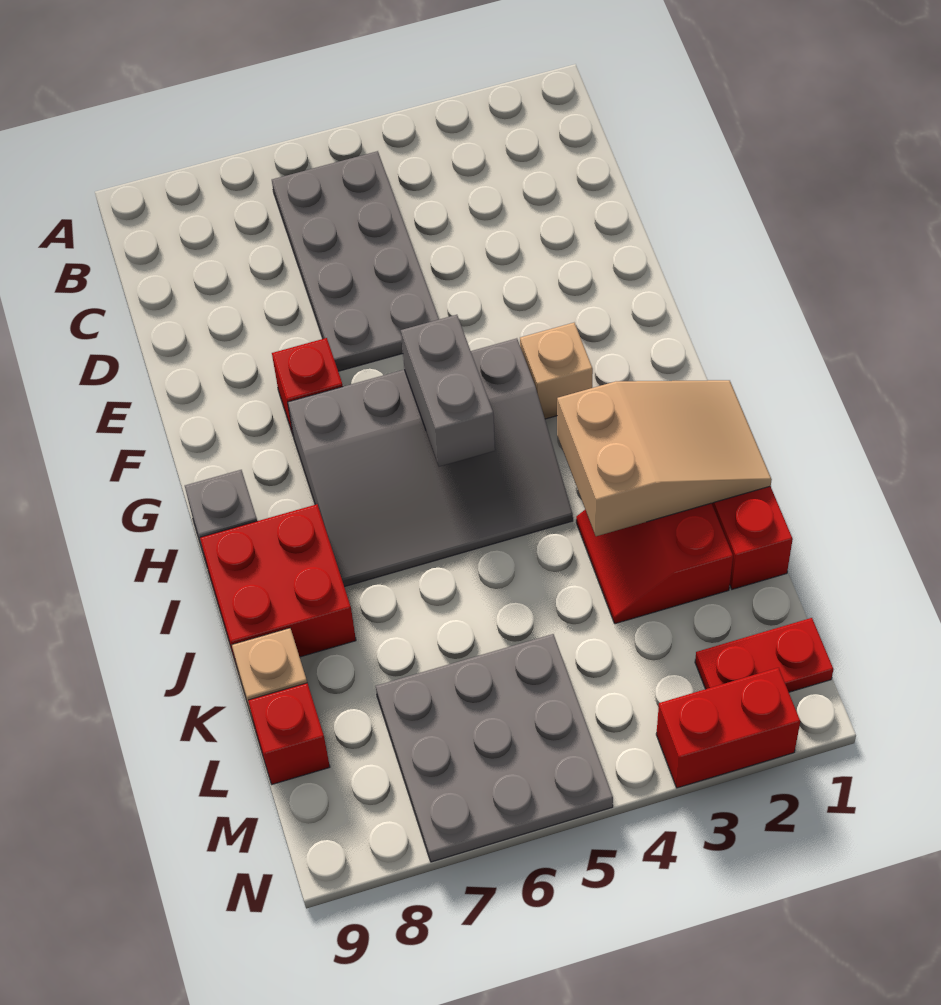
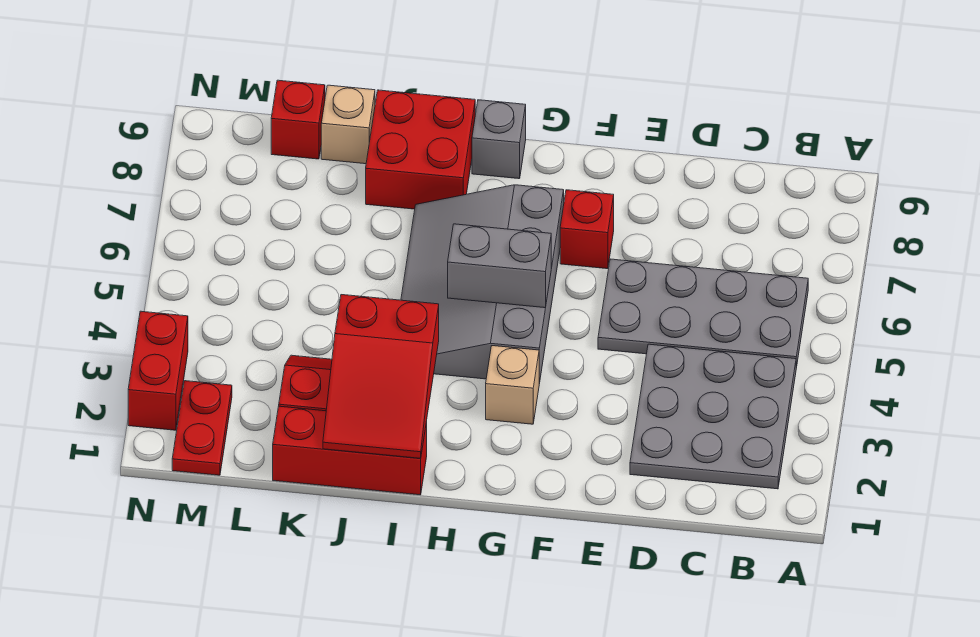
tan slope I1:J3 level 2 top 3 -> red slope I1:J3 level 2 top 3
grey plate L5:N7 level 1 -> grey plate B2:D4 level 1

